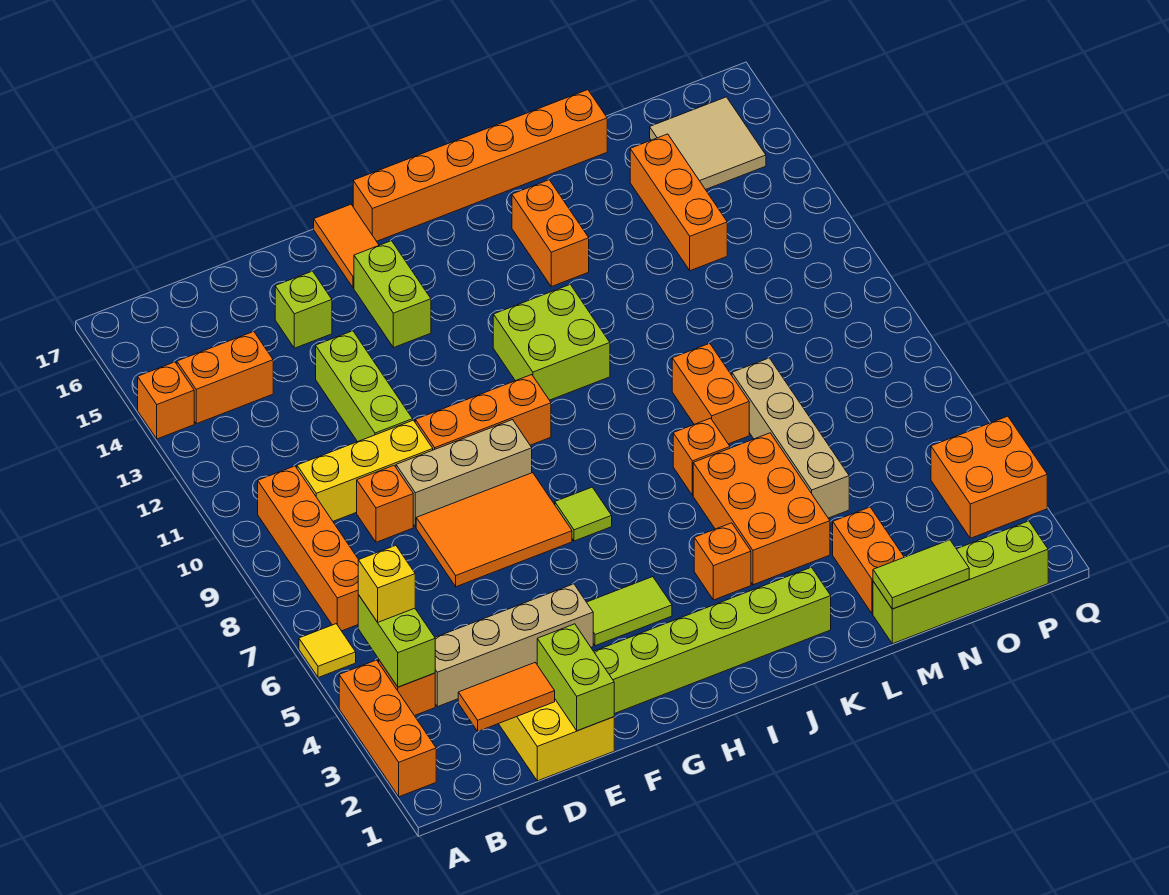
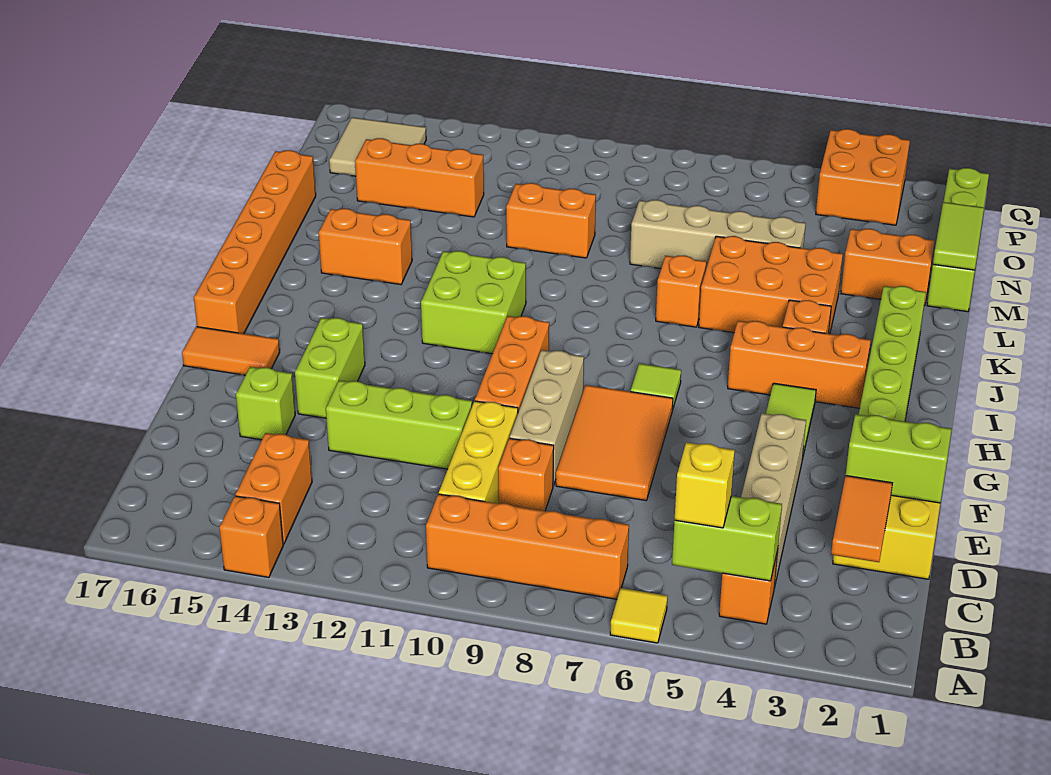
orange brick A2:A4 level 1 -> orange brick I3:I5 level 1
lime brick G14:G15 level 1 -> lime brick F14:G14 level 1
orange brick L8:L9 level 1 -> orange brick M10:M11 level 1

